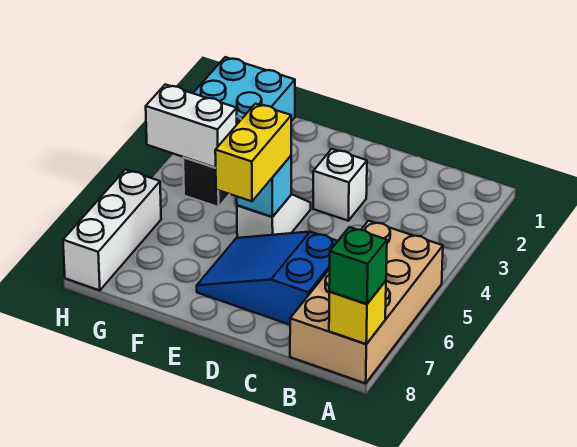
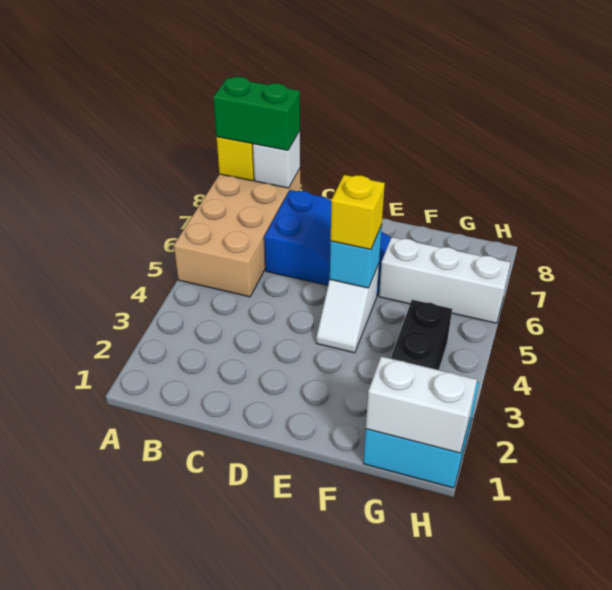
green brick A8 level 3 -> green brick A8:B8 level 3
white brick D3 level 1 -> white brick B8 level 2
yellow brick E5:E6 level 3 -> yellow brick E5 level 3
white brick G4:H4 level 2 -> white brick G1:H1 level 2
white brick H6:H8 level 1 -> white brick F6:H6 level 1

